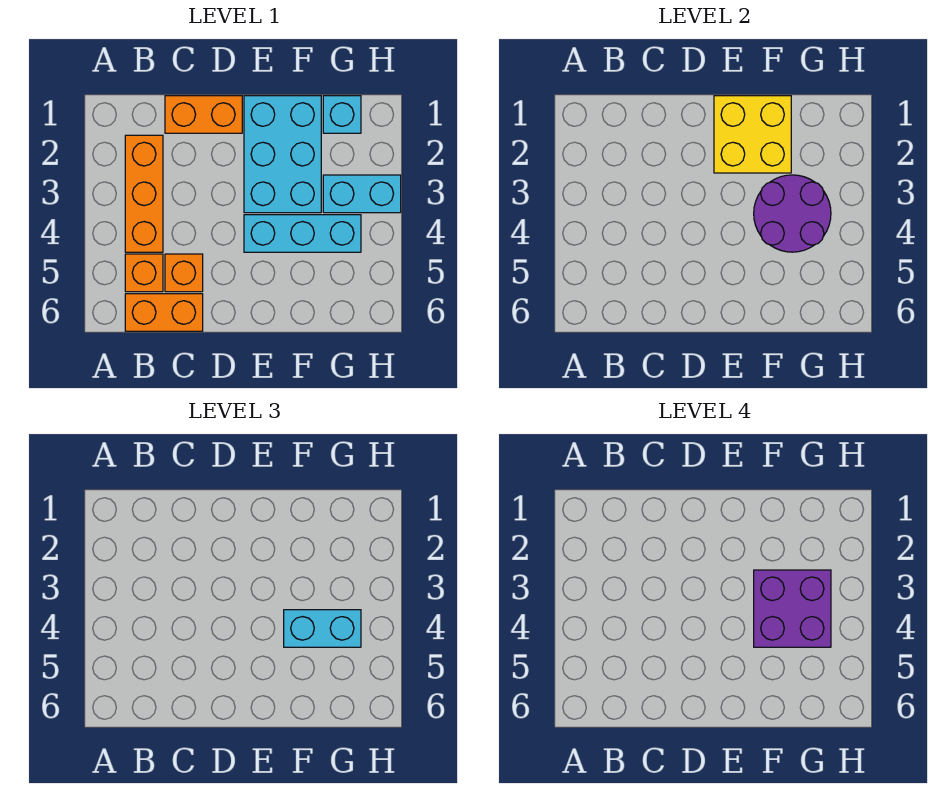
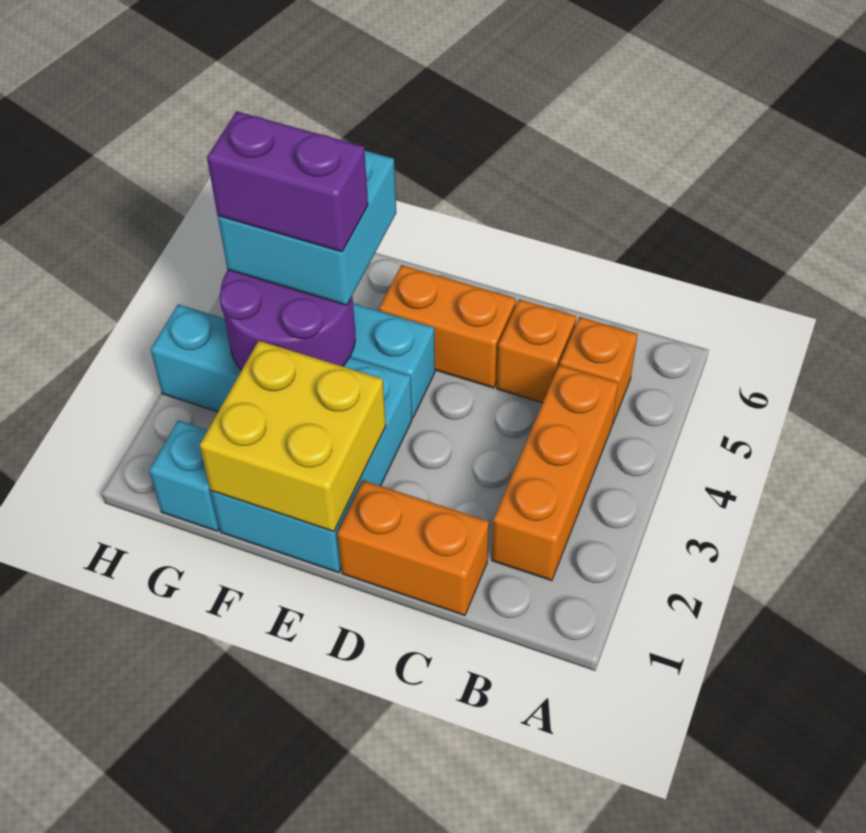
orange brick B6:C6 level 1 -> orange brick D5:E5 level 1
purple brick F3:G4 level 4 -> purple brick F4:G4 level 4
cyan brick F4:G4 level 3 -> cyan brick F4:G5 level 3

